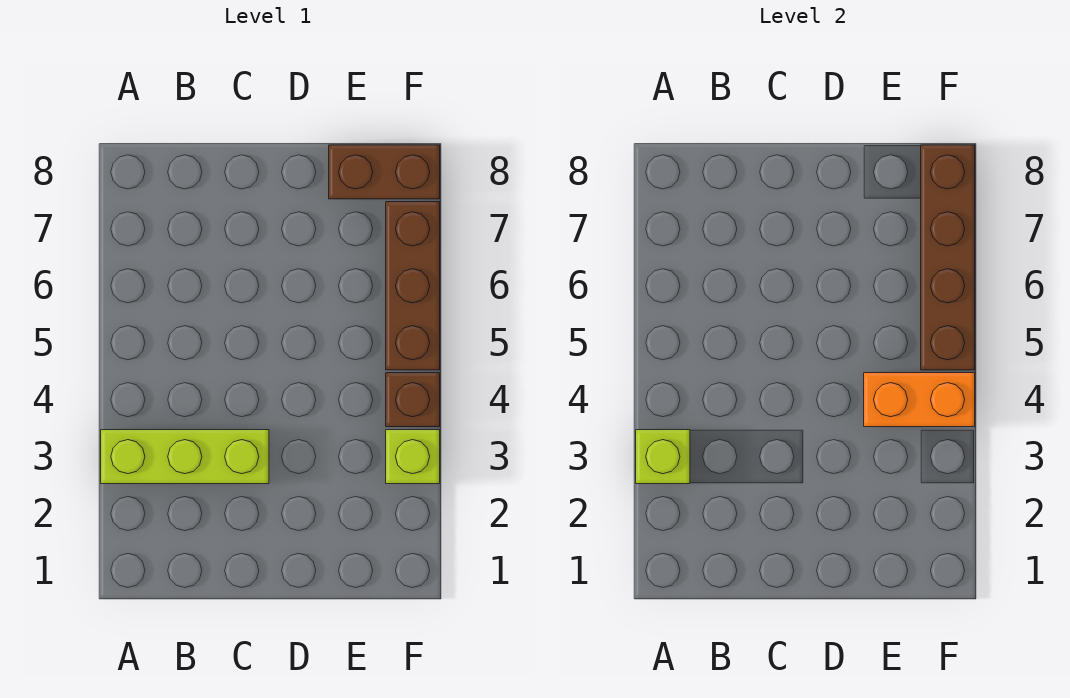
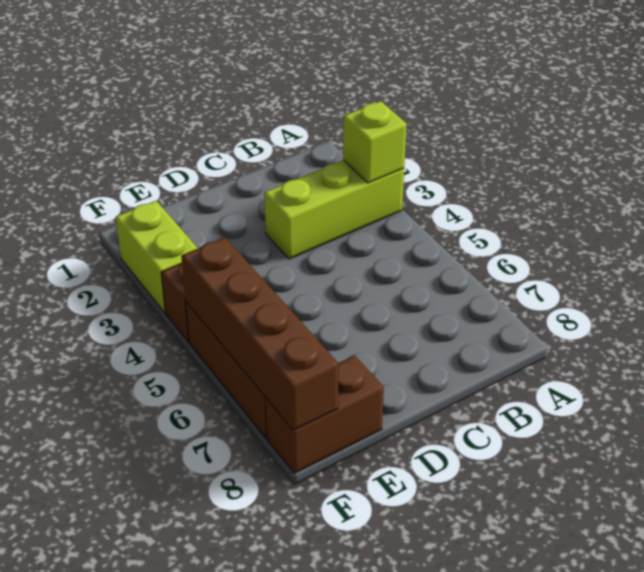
orange brick E4:F4 level 2 -> none
lime brick F3 level 1 -> lime brick F2:F3 level 1

